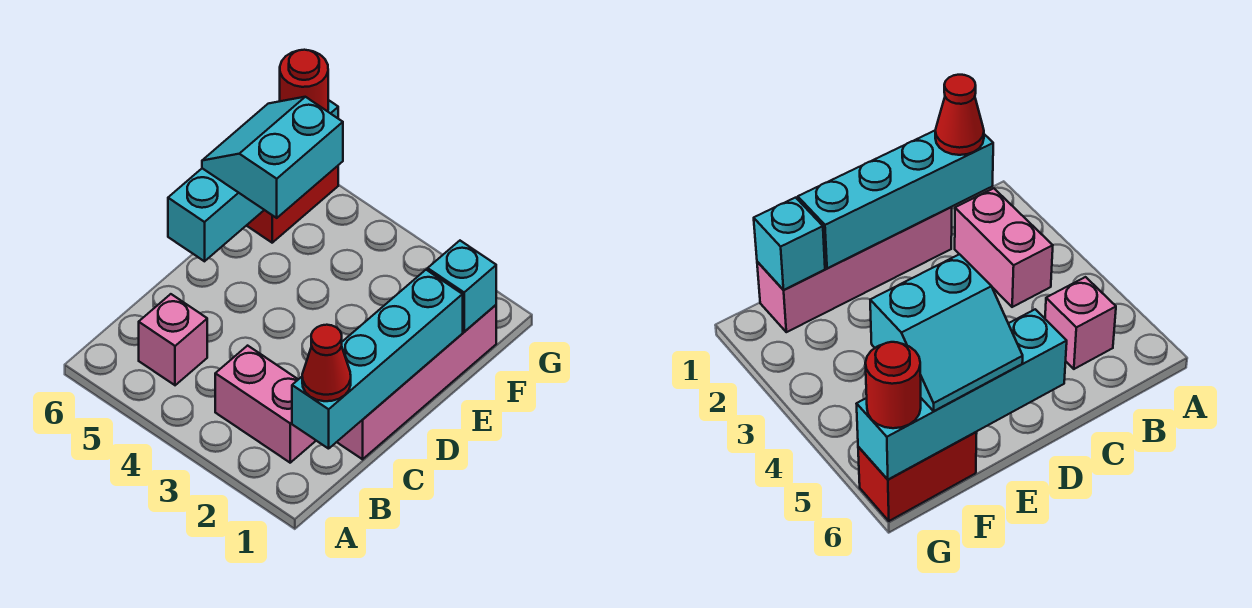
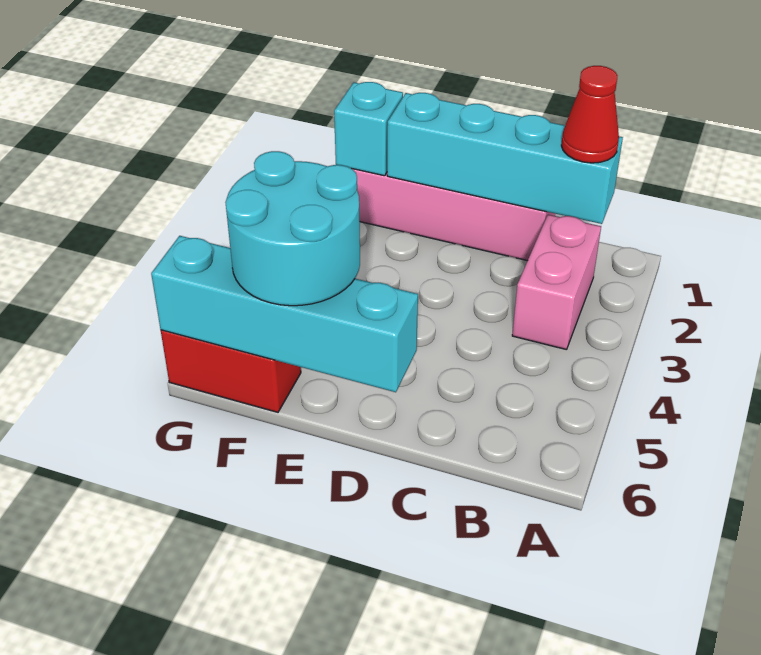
pink brick B5 level 1 -> none
cyan slope E5:F6 level 3 top 5 -> cyan round brick E5:F6 level 3
red round brick G6 level 3 -> none

